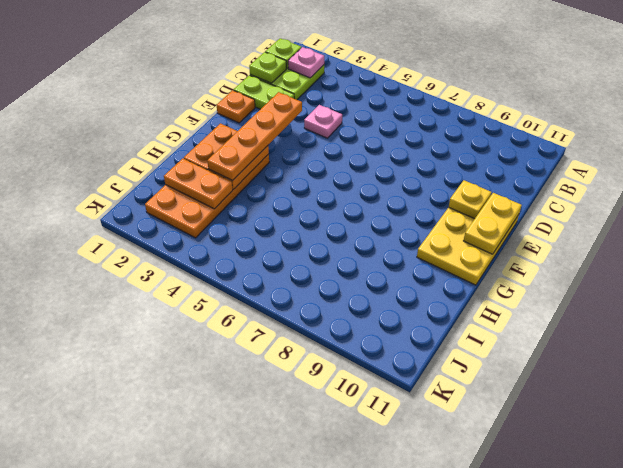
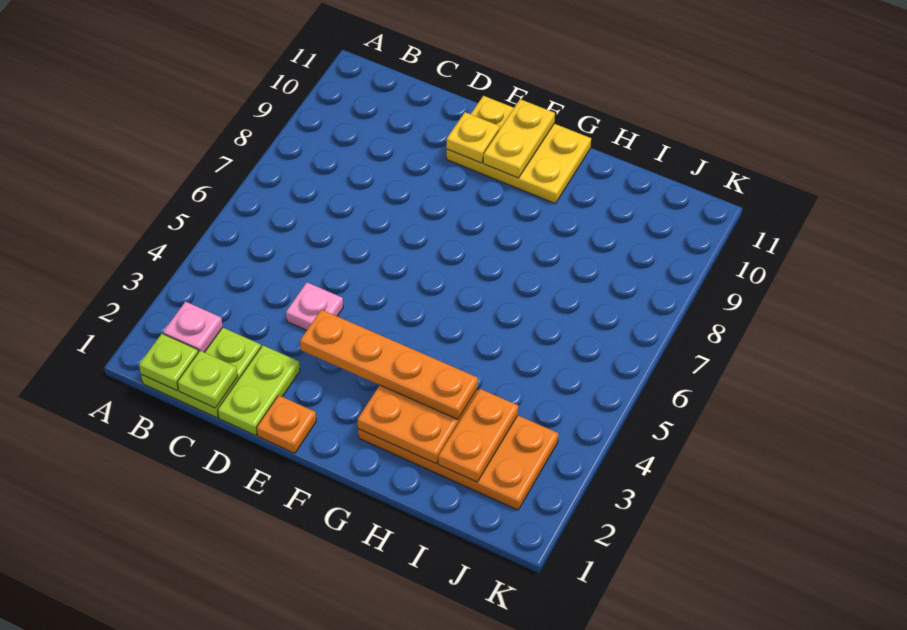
yellow plate E11:F11 level 2 -> yellow plate F10:F11 level 2

